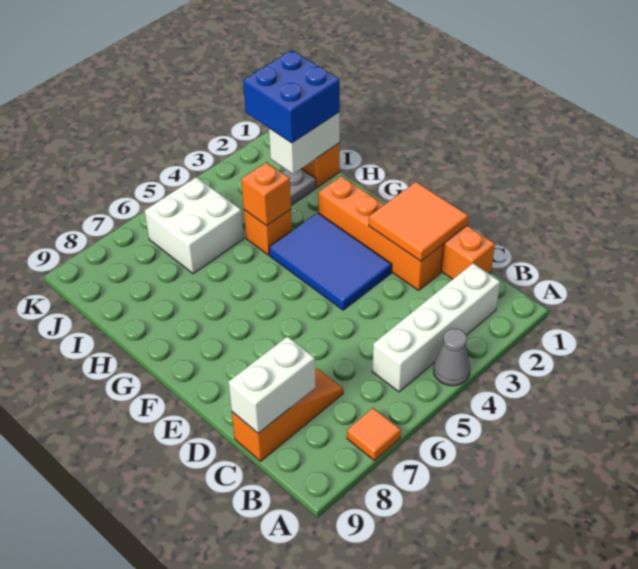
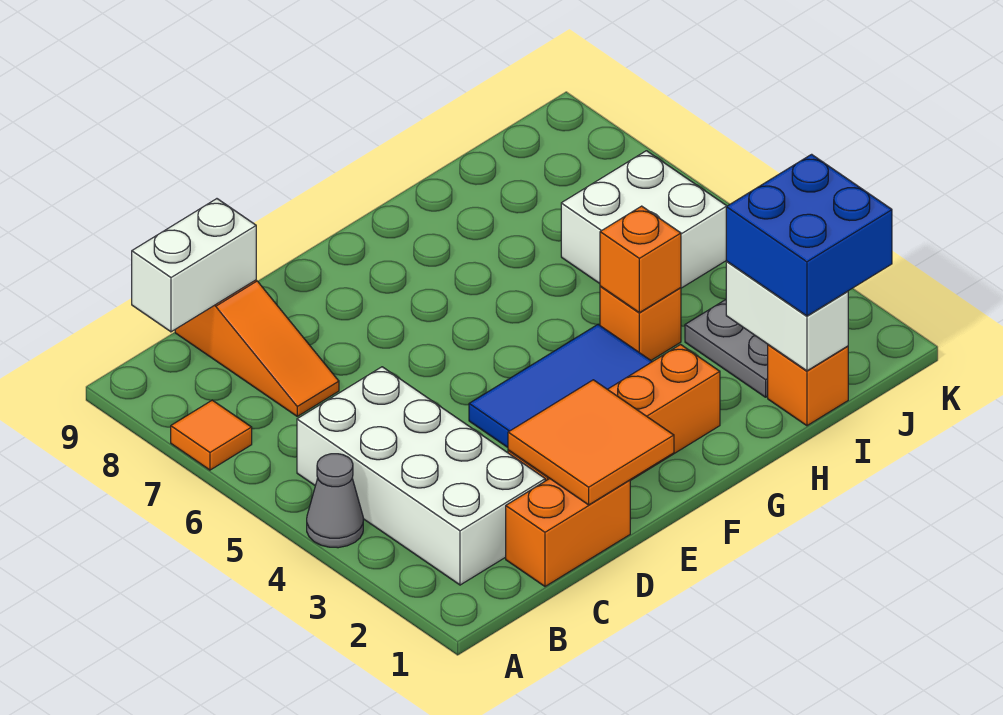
white brick B2:B5 level 1 -> white brick B2:C5 level 1
white brick C8:C9 level 2 -> white brick B9:C9 level 2

